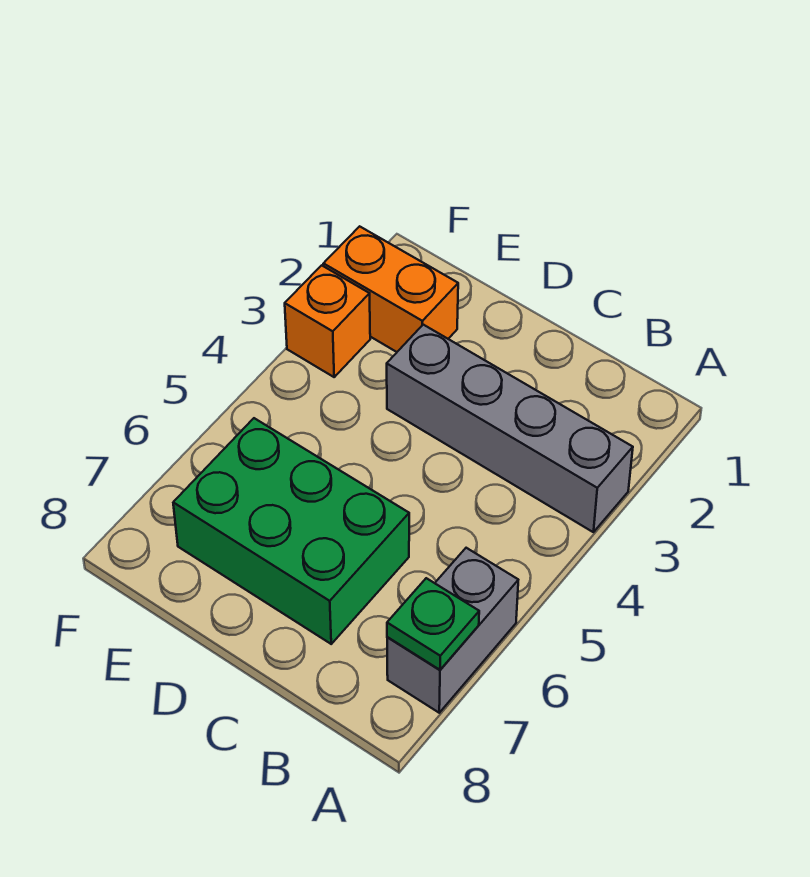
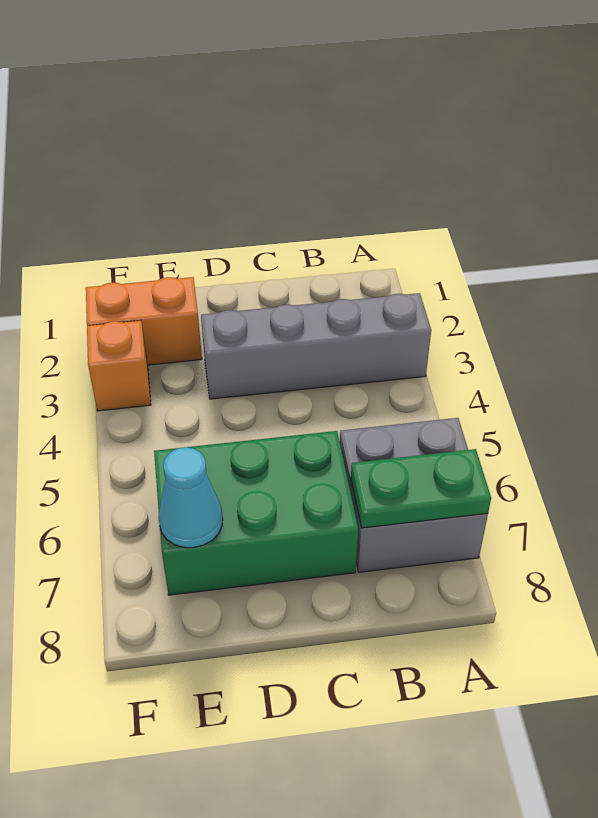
grey brick A6:A7 level 1 -> grey brick A6:B7 level 1
green plate A7 level 2 -> green plate A7:B7 level 2
none -> cyan cone E7 level 2

